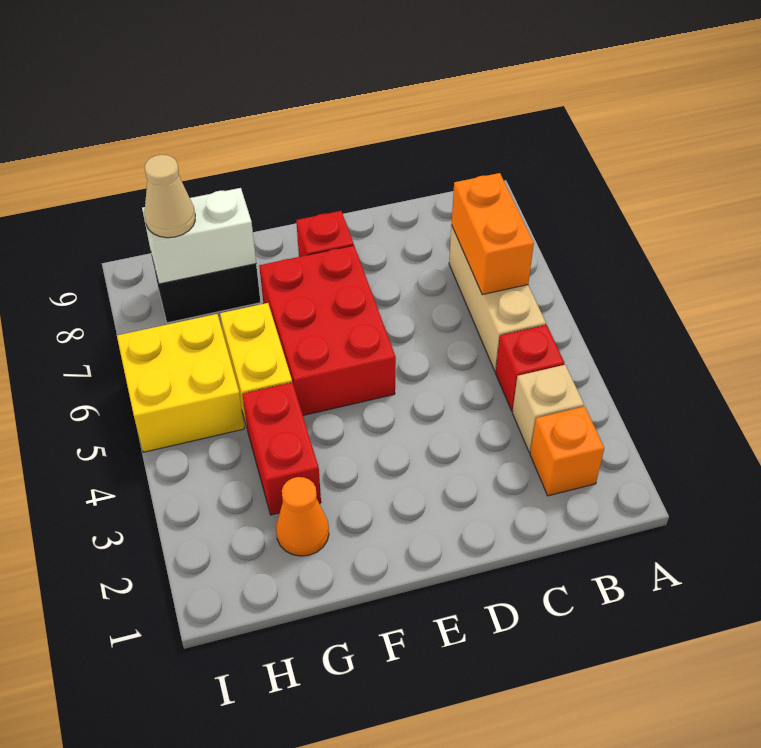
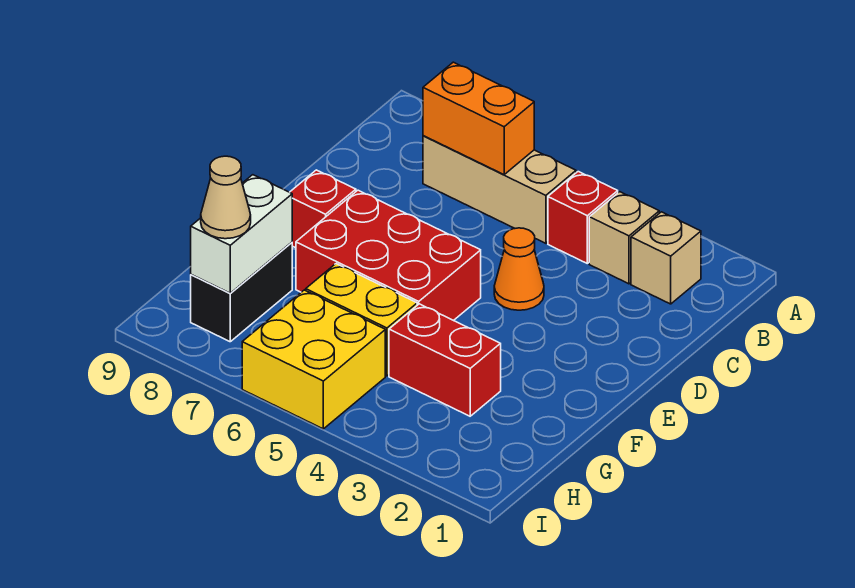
orange brick B2 level 1 -> tan brick B2 level 1
orange cone G2 level 1 -> orange cone D4 level 1

